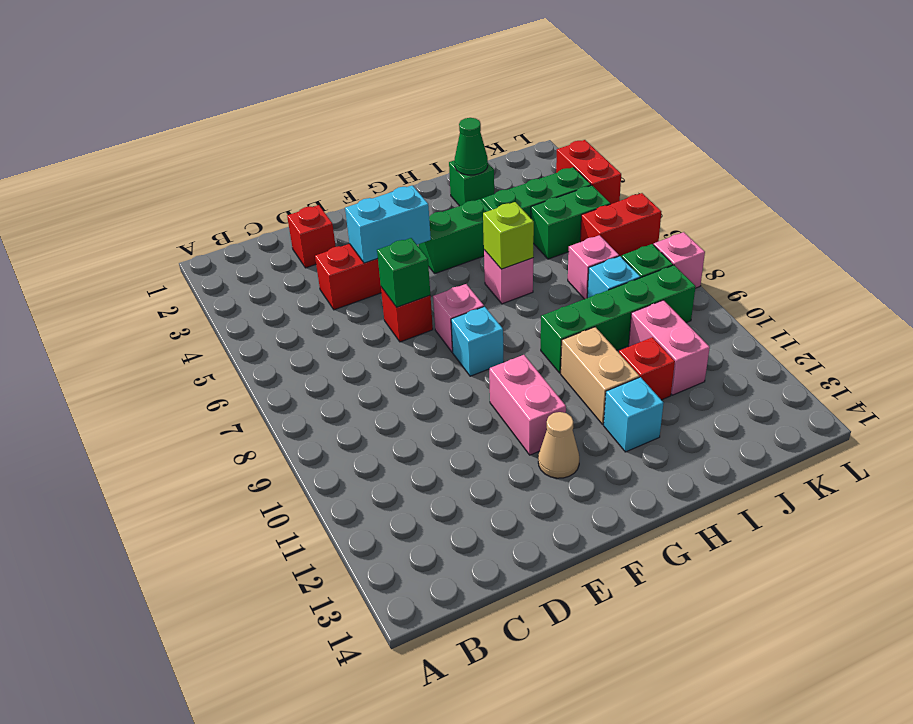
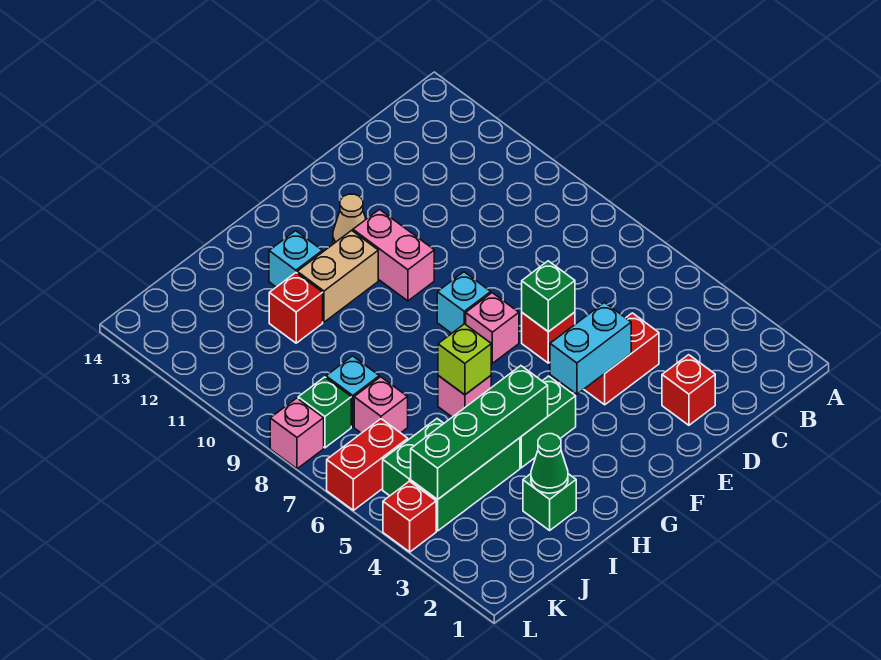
green brick H9:K9 level 1 -> green brick H4:K4 level 2
tan brick H10:H11 level 1 -> tan brick G11:H11 level 1
pink brick J10:J11 level 1 -> none
red brick L3:L4 level 1 -> red brick L4 level 1

